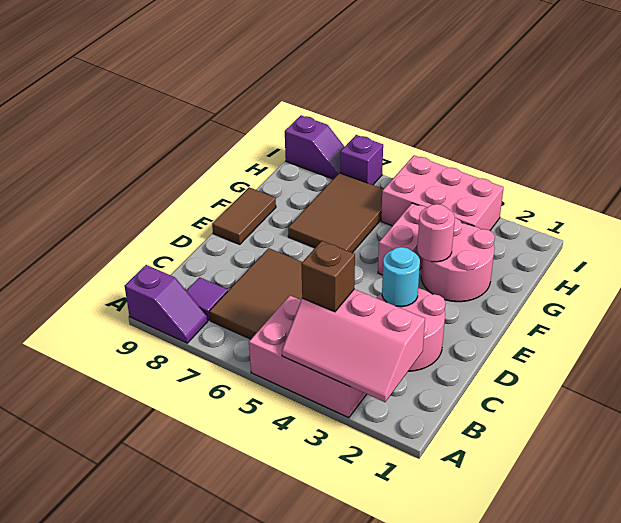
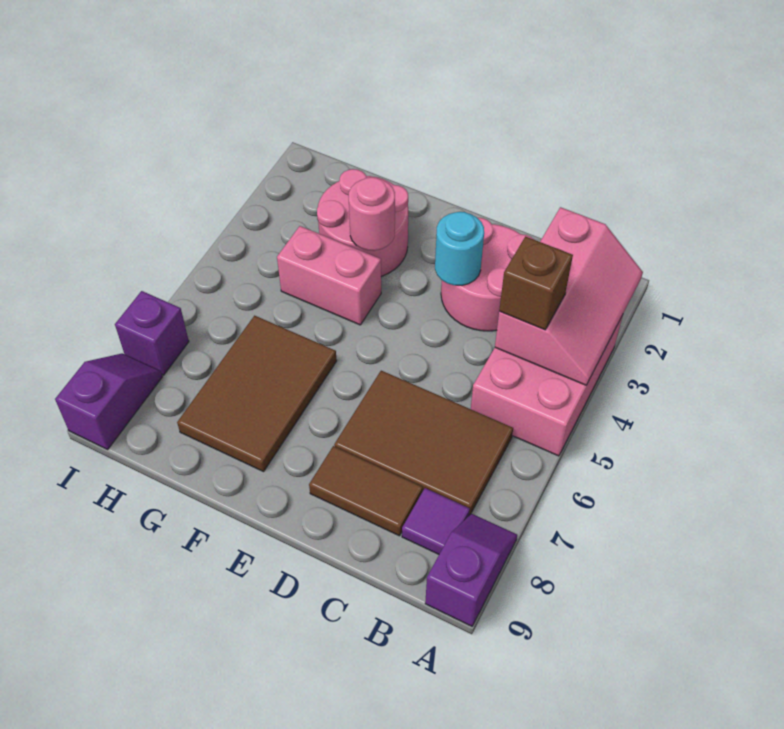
brown tile E9:F9 level 1 -> brown tile C8:D8 level 1
brown tile F6:H7 level 1 -> brown tile F6:G8 level 1
pink brick H3:I5 level 1 -> none

